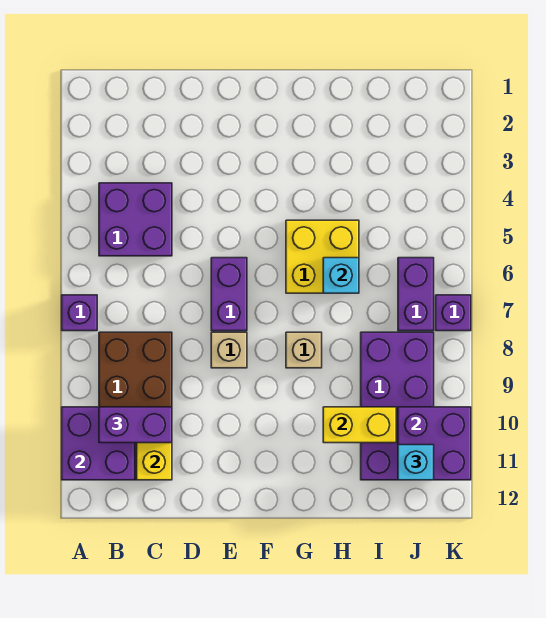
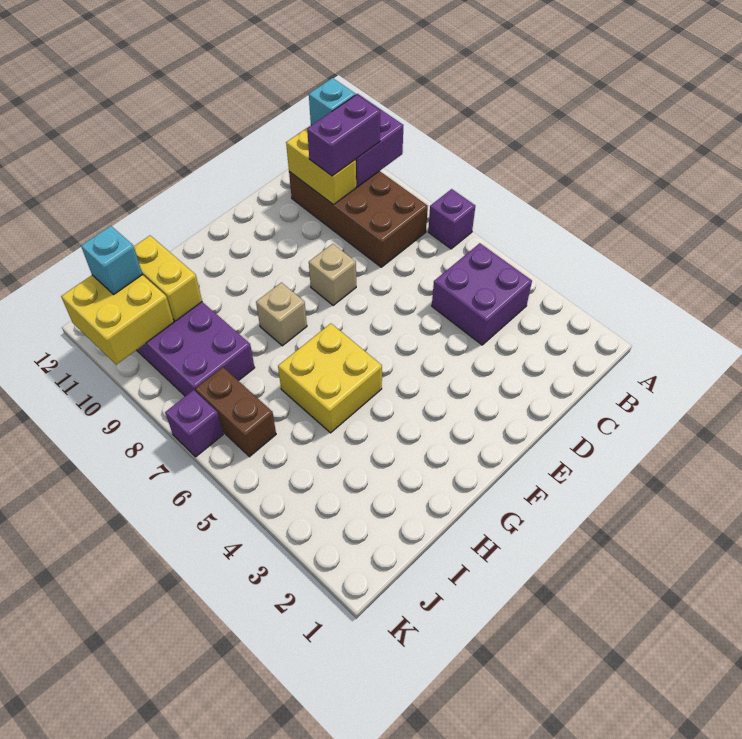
purple brick E6:E7 level 1 -> none
cyan brick H6 level 2 -> cyan brick B11 level 3
yellow brick H10:I10 level 2 -> yellow brick I10:I11 level 2
purple brick J6:J7 level 1 -> brown brick J6:J7 level 1
purple brick J10:K11 level 2 -> yellow brick J10:K11 level 2

